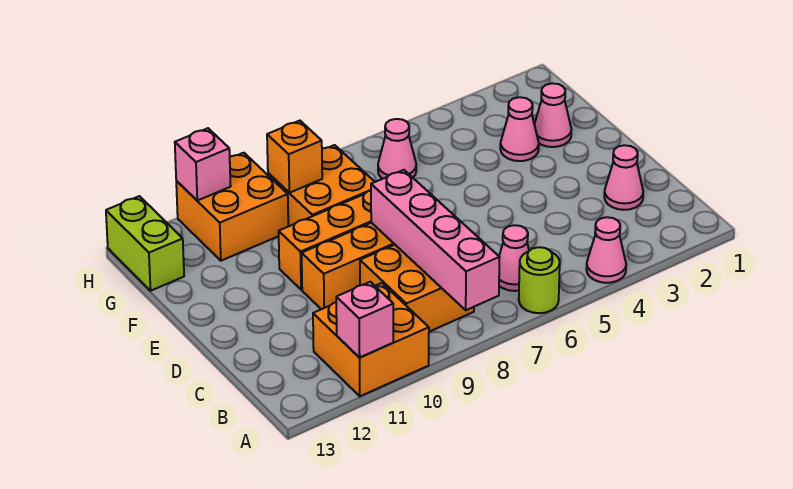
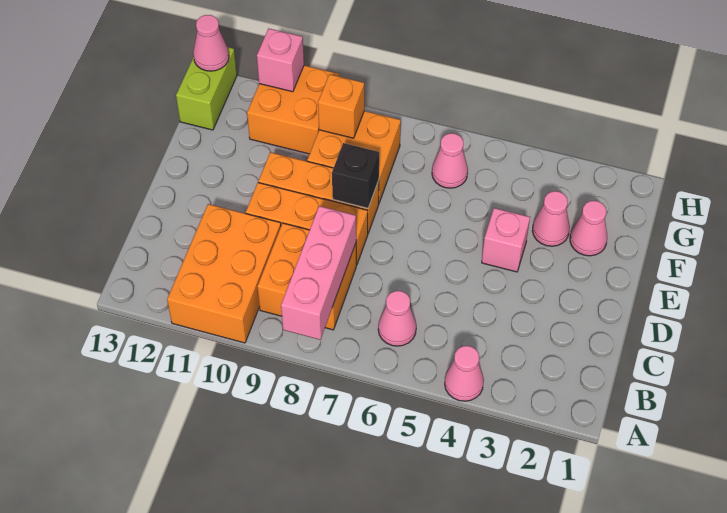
lime round brick A6 level 1 -> none
pink brick A8:D8 level 2 -> pink brick A8:C8 level 2
orange brick A10:B11 level 1 -> orange brick A10:C11 level 1
pink brick A11 level 2 -> pink brick E4 level 1
pink cone C2 level 1 -> pink cone H13 level 2
none -> black brick E8 level 2

